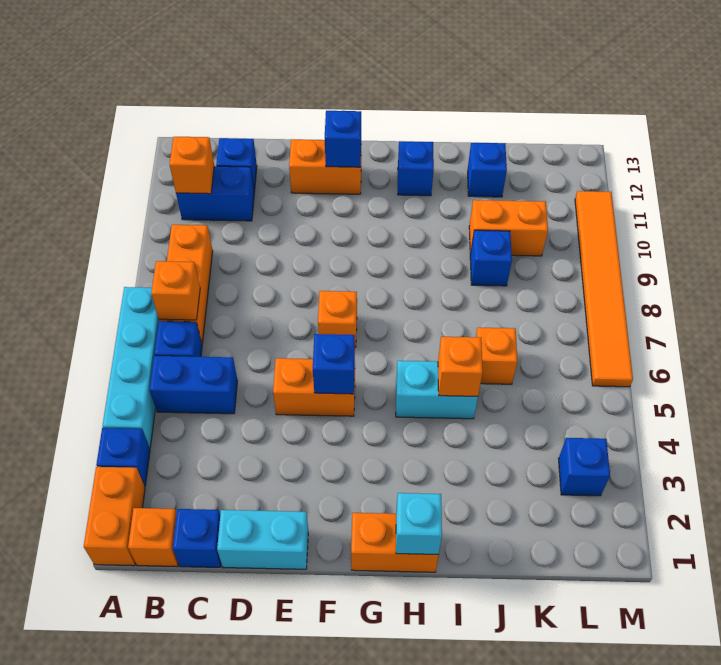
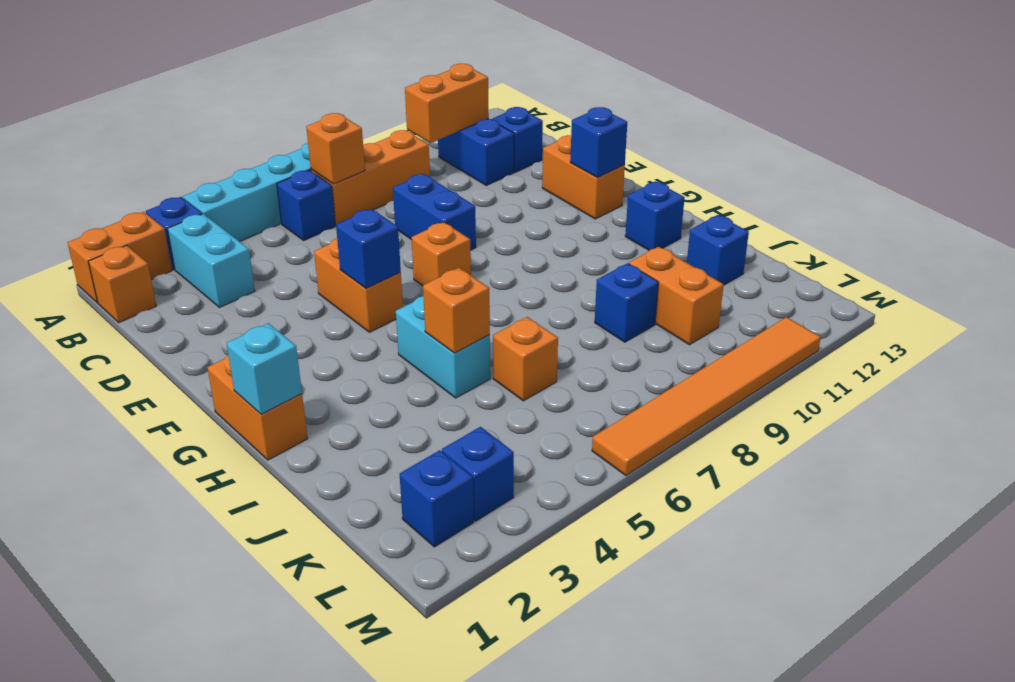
blue brick B5:C5 level 1 -> blue brick D8:E8 level 1
orange brick B11 level 2 -> orange brick B10:B11 level 2
blue brick C1 level 1 -> blue brick L2 level 1
cyan brick D1:E1 level 1 -> cyan brick B3:C3 level 1

